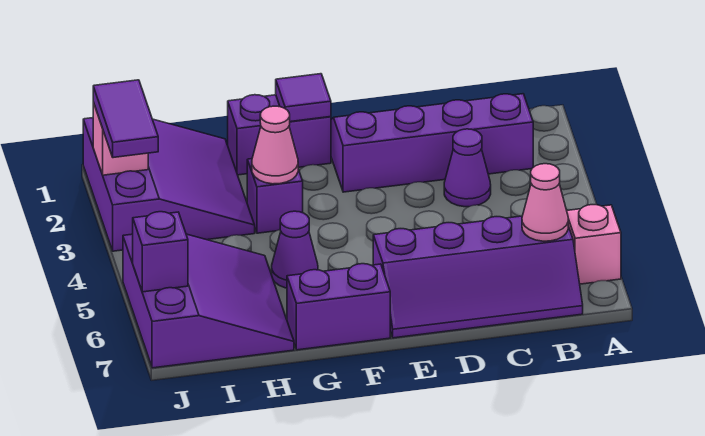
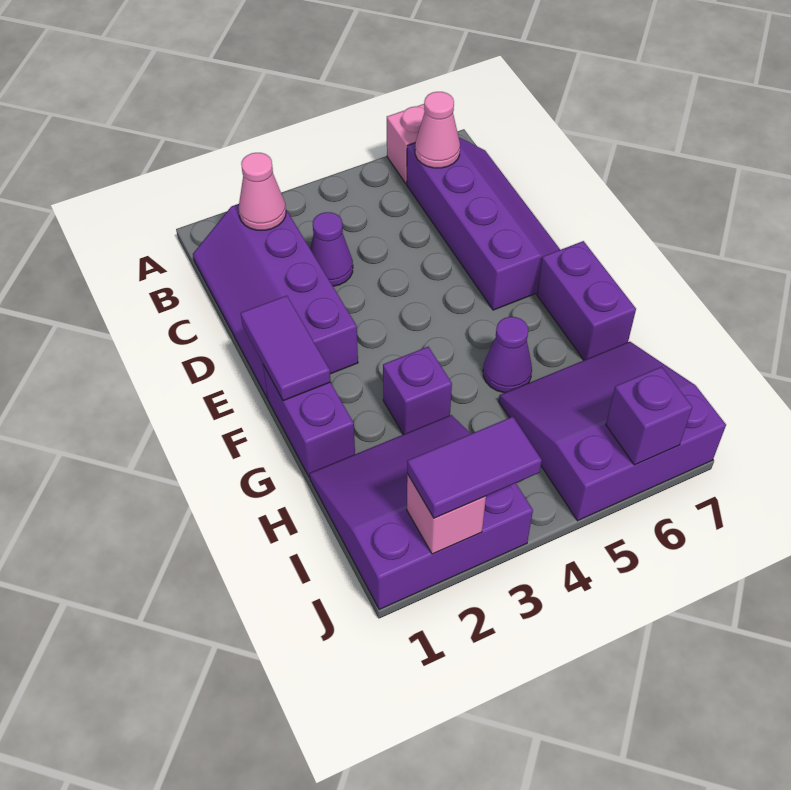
purple tile F1 level 2 -> purple tile E1:F1 level 2
pink cone G3 level 2 -> pink cone B2 level 2

